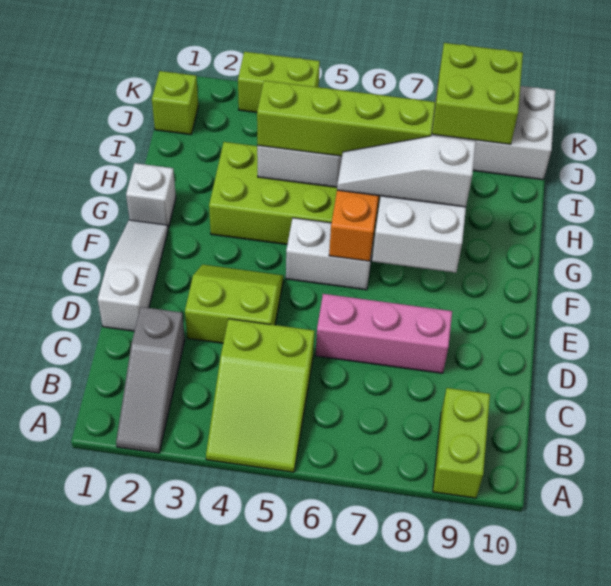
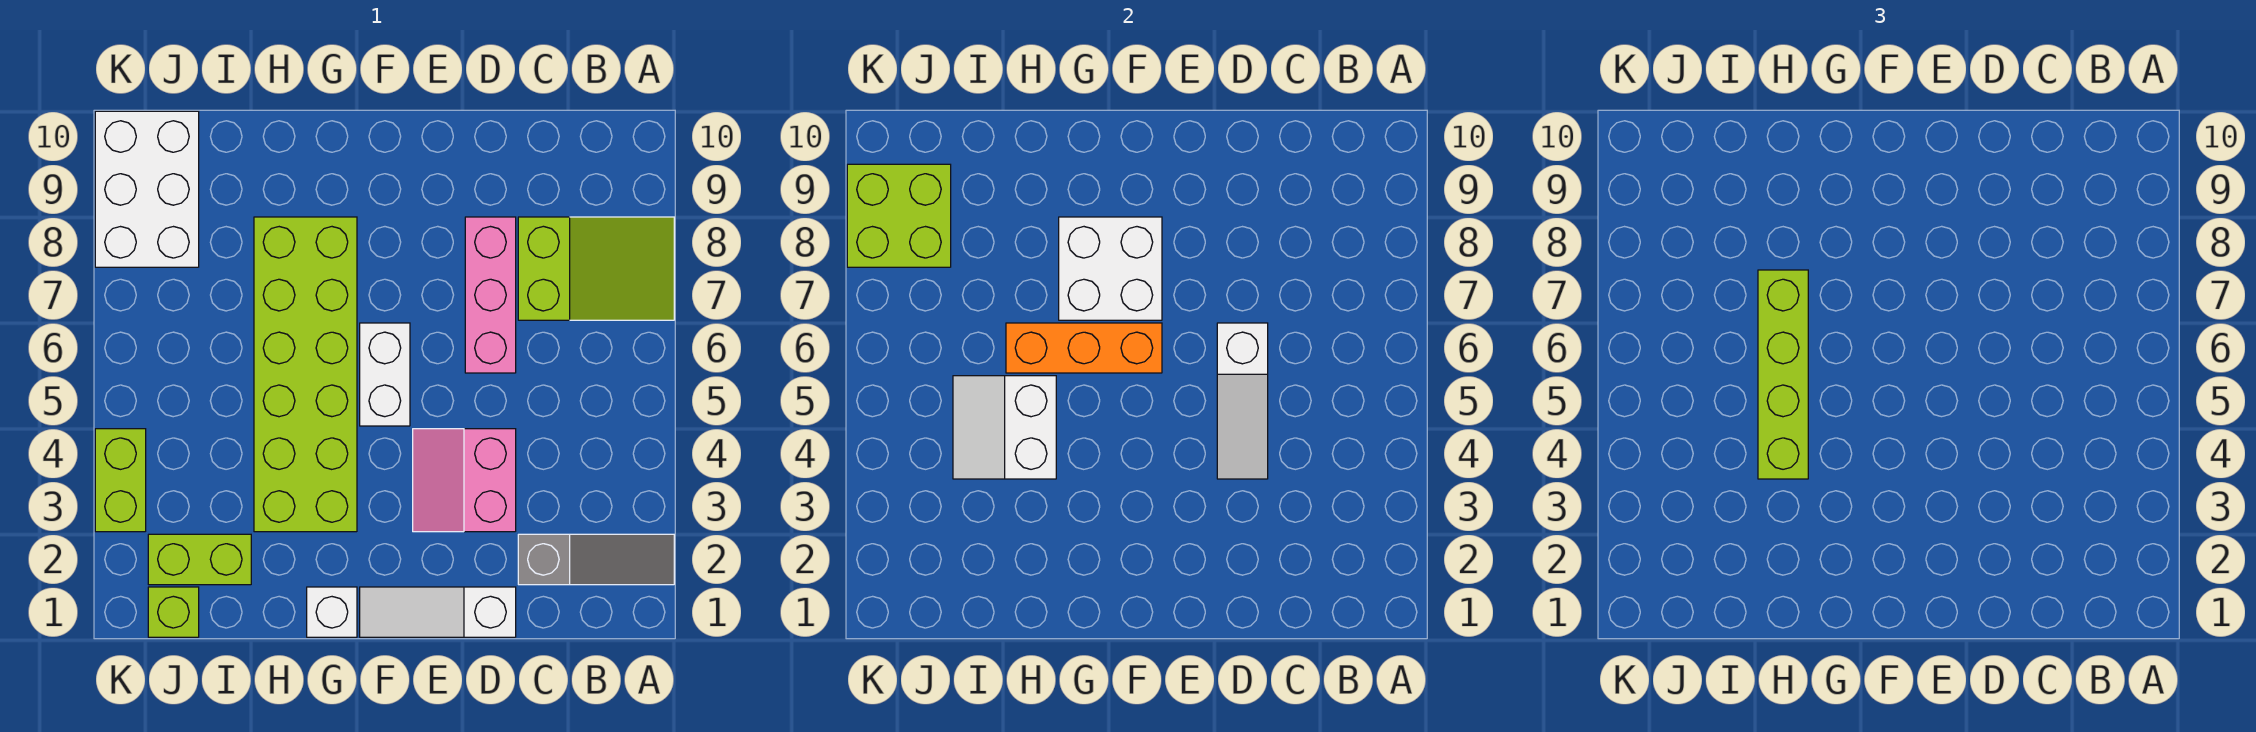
lime slope A4:C5 level 1 top C -> lime slope A7:C8 level 1 top C
lime brick A9:B9 level 1 -> lime brick I2:J2 level 1
lime slope D3:E4 level 1 top D -> pink slope D3:E4 level 1 top D
white slope G6:G8 level 3 top 8 -> white slope D4:D6 level 2 top 6

